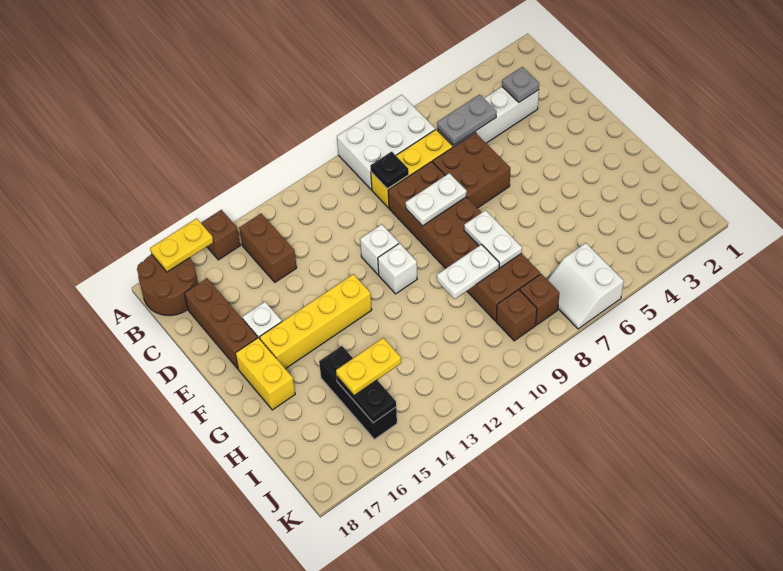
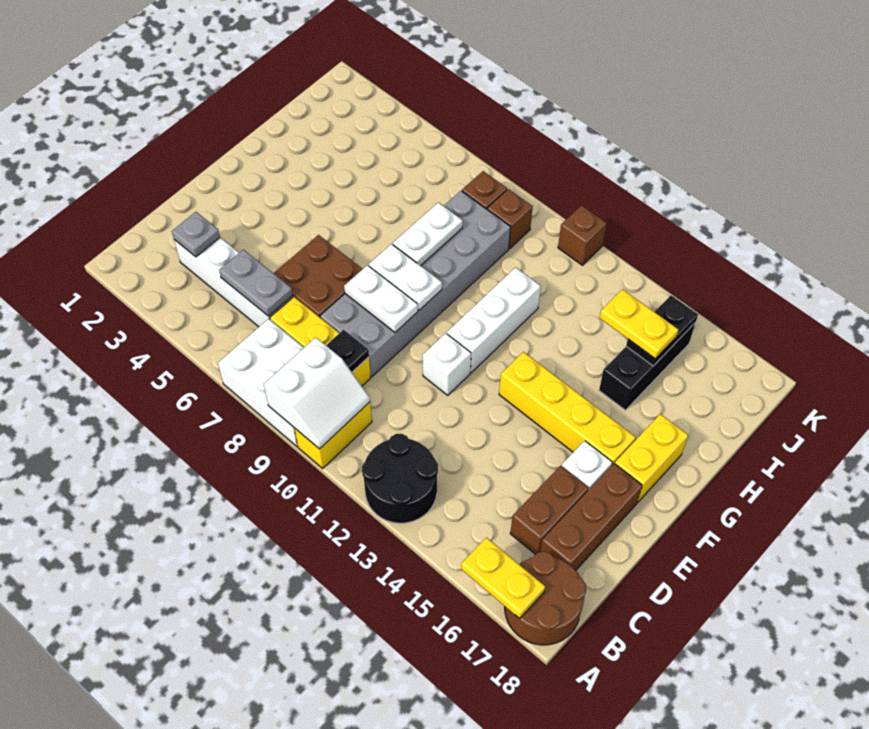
none -> yellow brick A10:B10 level 1
none -> black round brick A12:B13 level 1
brown brick A15 level 1 -> brown brick K11 level 1
brown brick B14:C14 level 1 -> brown brick C16:D16 level 1
brown brick D8:I9 level 1 -> grey brick D8:I9 level 1
white brick F11 level 1 -> white brick F11:H11 level 1
white plate H9:H10 level 2 -> white plate F8:F9 level 2
white slope J6:K7 level 1 top 6 -> white slope A9:B10 level 2 top 9

